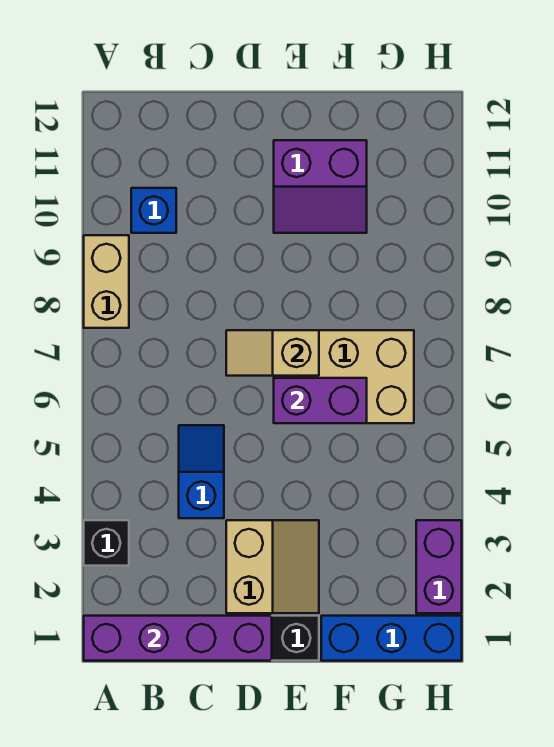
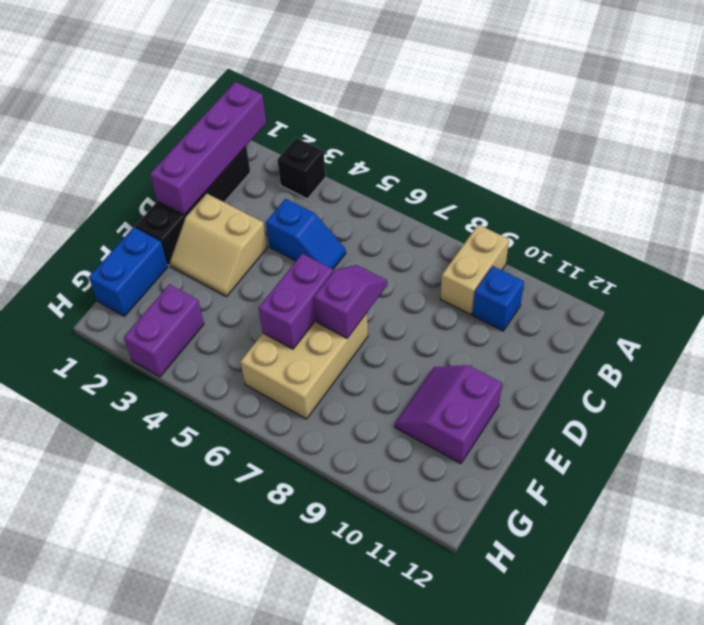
tan brick A8:A9 level 1 -> tan brick A9:B9 level 1
tan slope D7:E7 level 2 top E -> purple slope D7:E7 level 2 top E
blue brick F1:H1 level 1 -> blue brick F1:G1 level 1
purple brick H2:H3 level 1 -> purple brick G3:H3 level 1

